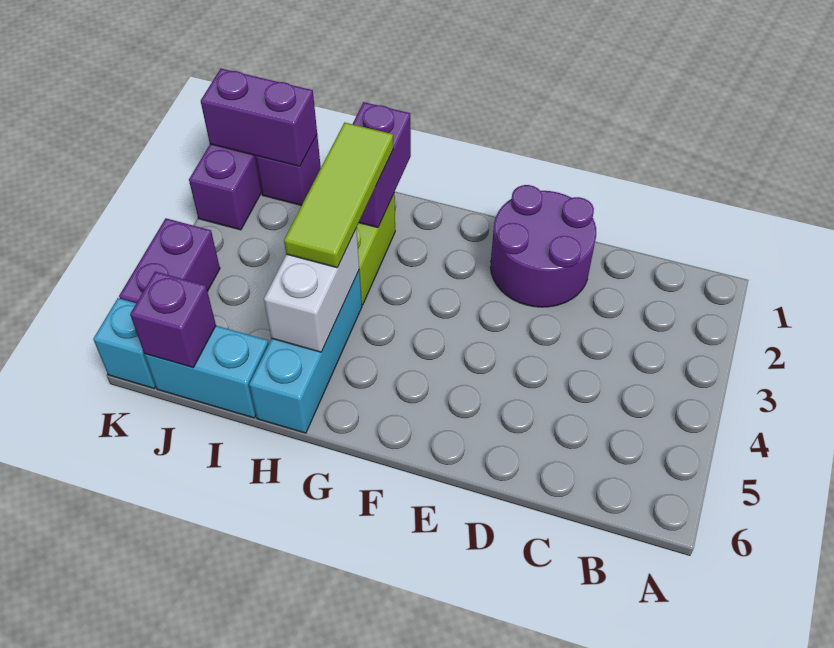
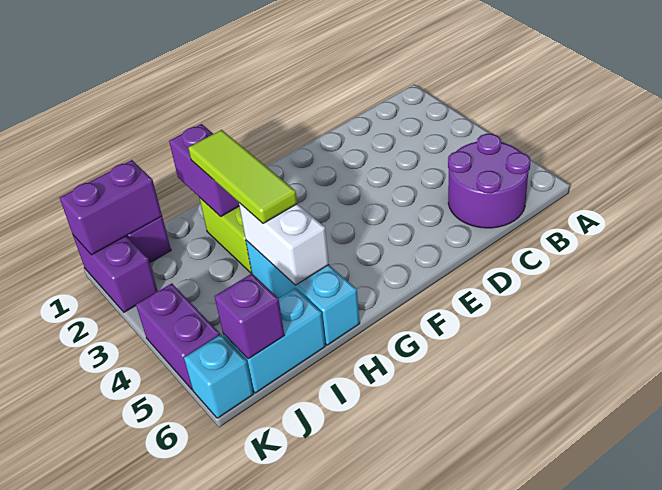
purple round brick D1:E2 level 1 -> purple round brick B5:C6 level 1

